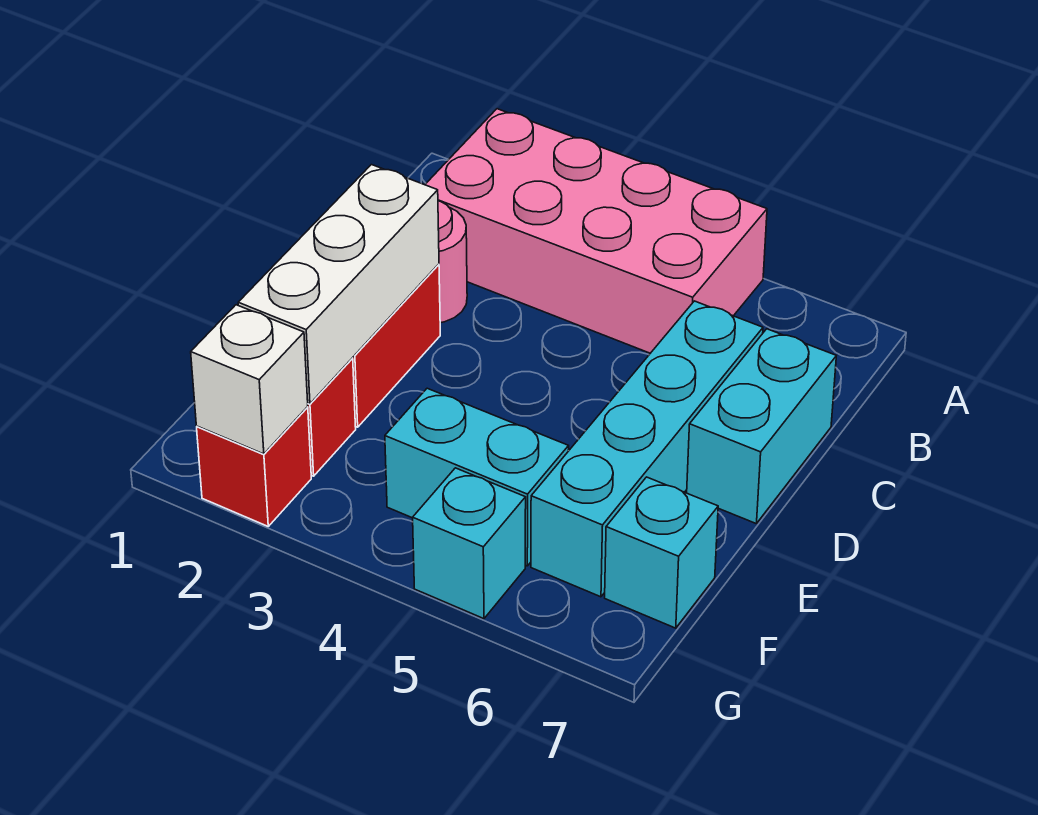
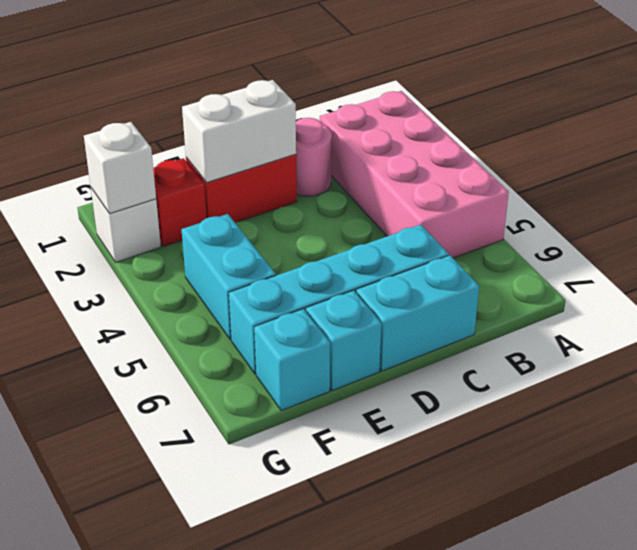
white brick D2:F2 level 2 -> white brick D2:E2 level 2
red brick G2 level 1 -> white brick G2 level 1
cyan brick G5 level 1 -> cyan brick E7 level 1

